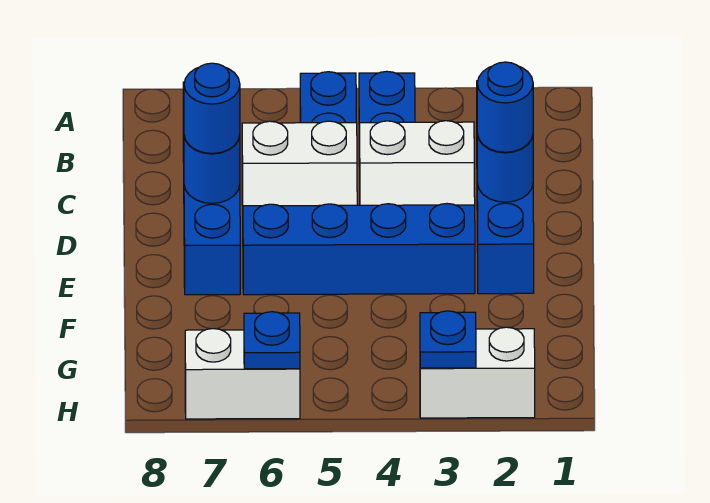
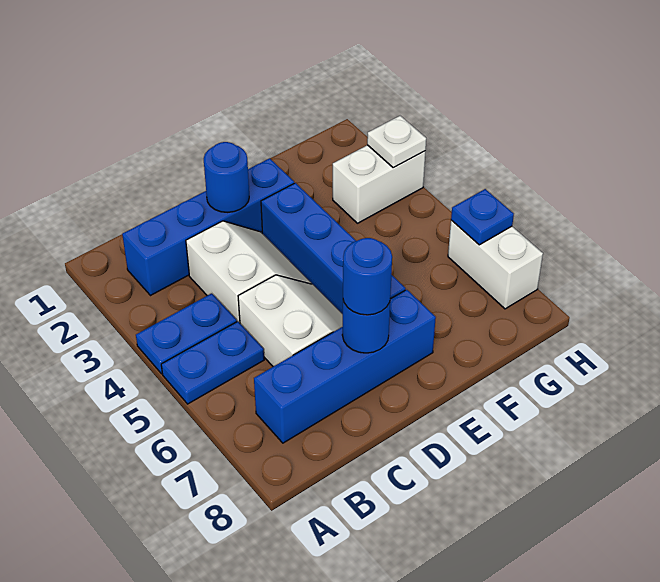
blue round brick D2 level 3 -> none
white brick H2:H3 level 1 -> white brick G3:H3 level 1
blue plate H3 level 2 -> white plate H3 level 2

